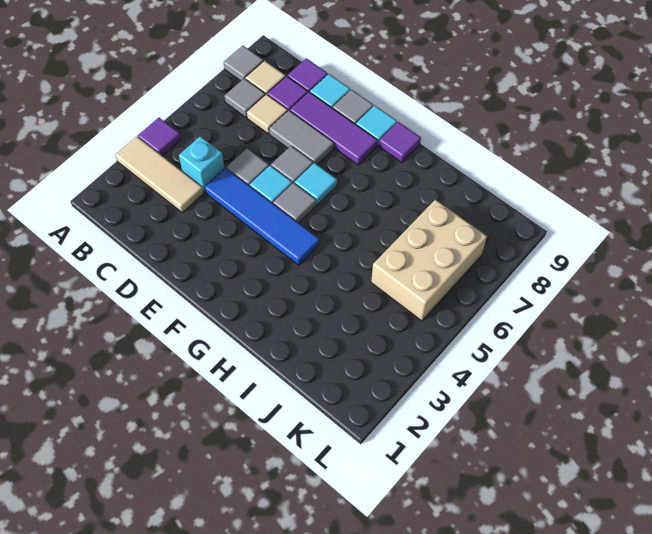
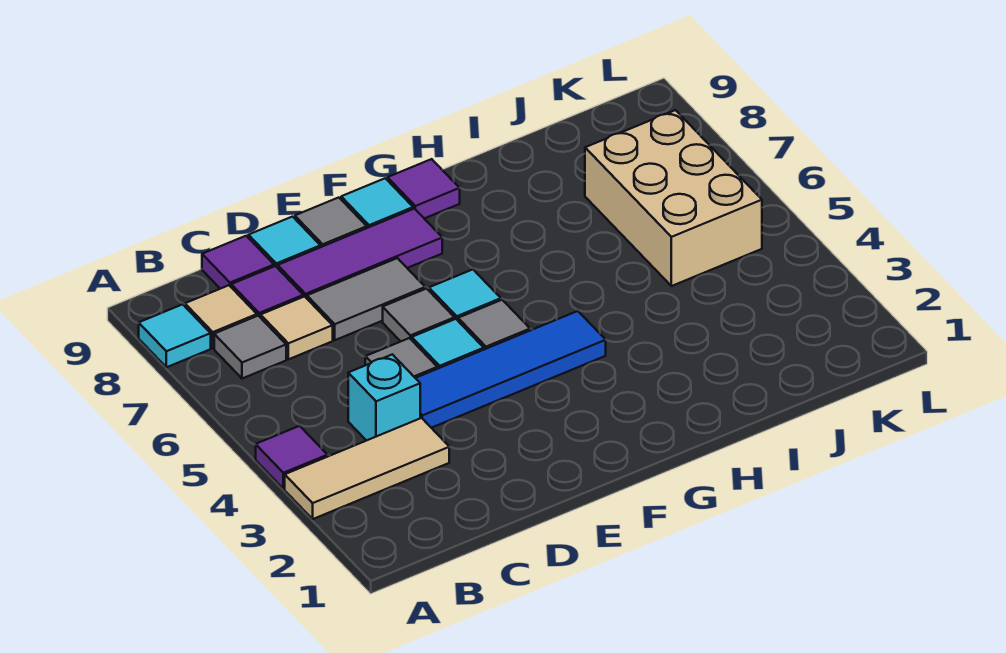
grey tile A8 level 1 -> cyan tile A8 level 1

